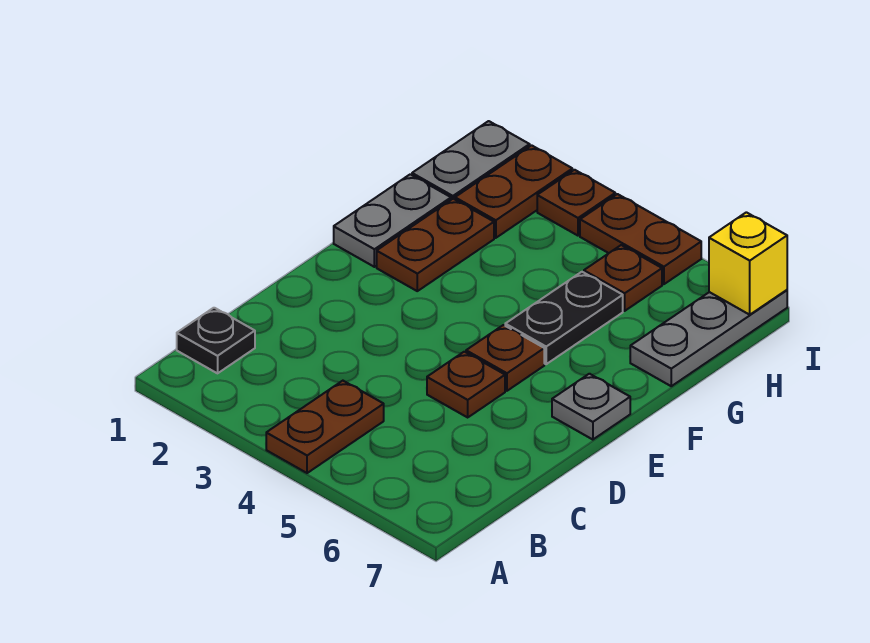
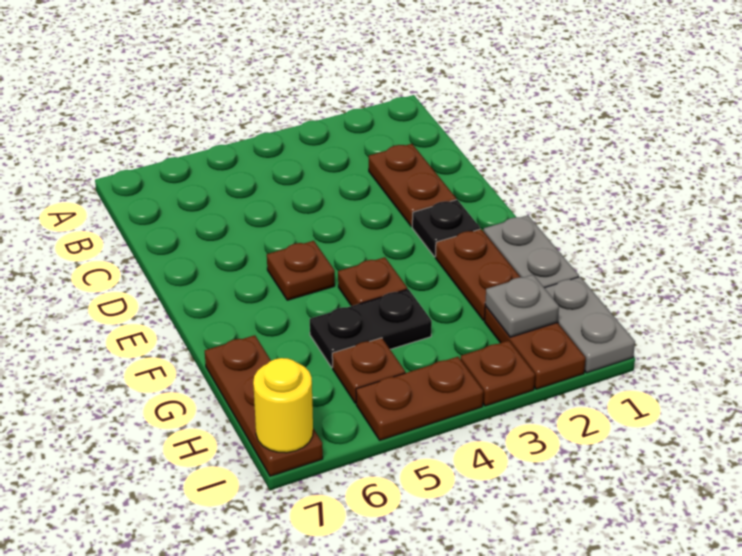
brown plate A4:B4 level 1 -> brown plate C2:D2 level 1
black plate B1 level 1 -> black plate E2 level 1
brown plate D5 level 1 -> brown plate F4 level 1
grey plate E7 level 1 -> grey plate H2 level 2
black plate F5:G5 level 1 -> black plate G4:G5 level 1
grey plate G7:I7 level 1 -> brown plate G7:I7 level 1
yellow brick I7 level 2 -> yellow round brick I7 level 2

